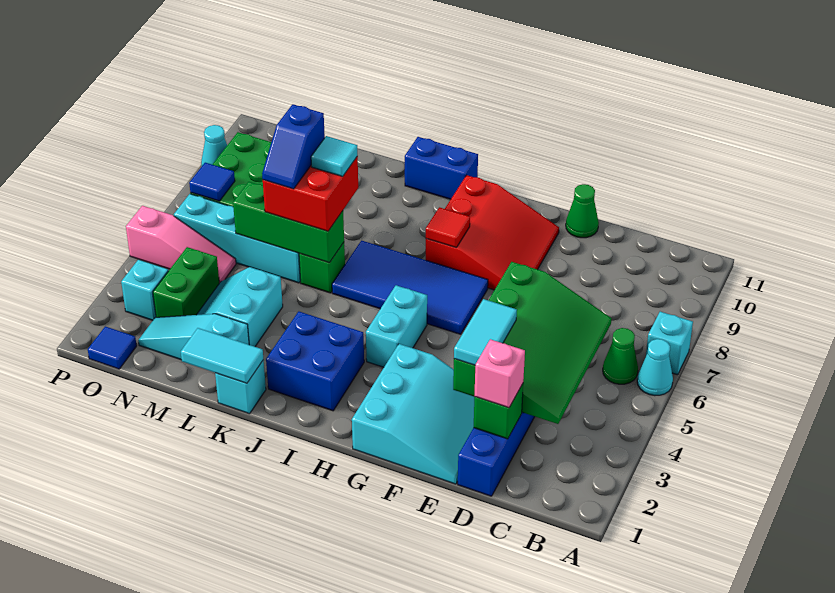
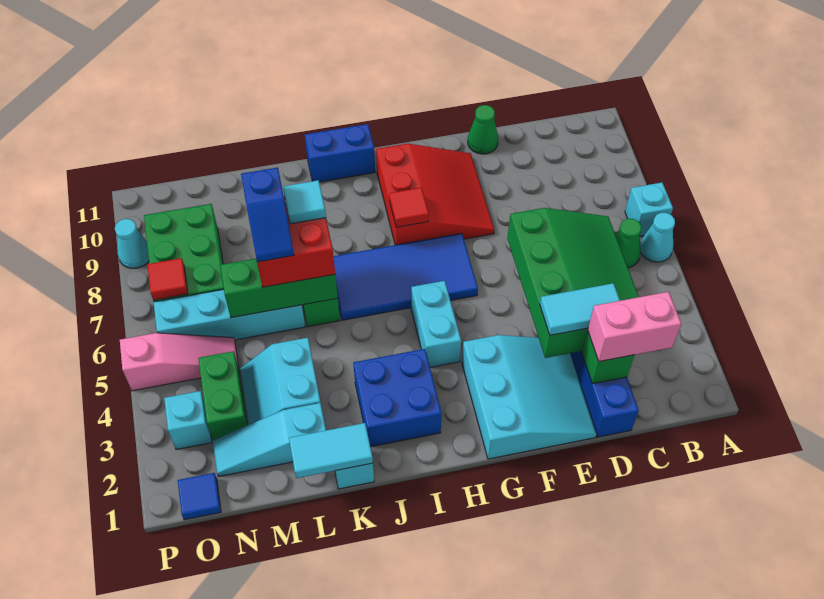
pink brick D2 level 3 -> pink brick C2:D2 level 3
cyan tile E3:E4 level 3 -> cyan tile D3:E3 level 3
blue tile O7 level 2 -> red tile O7 level 2

